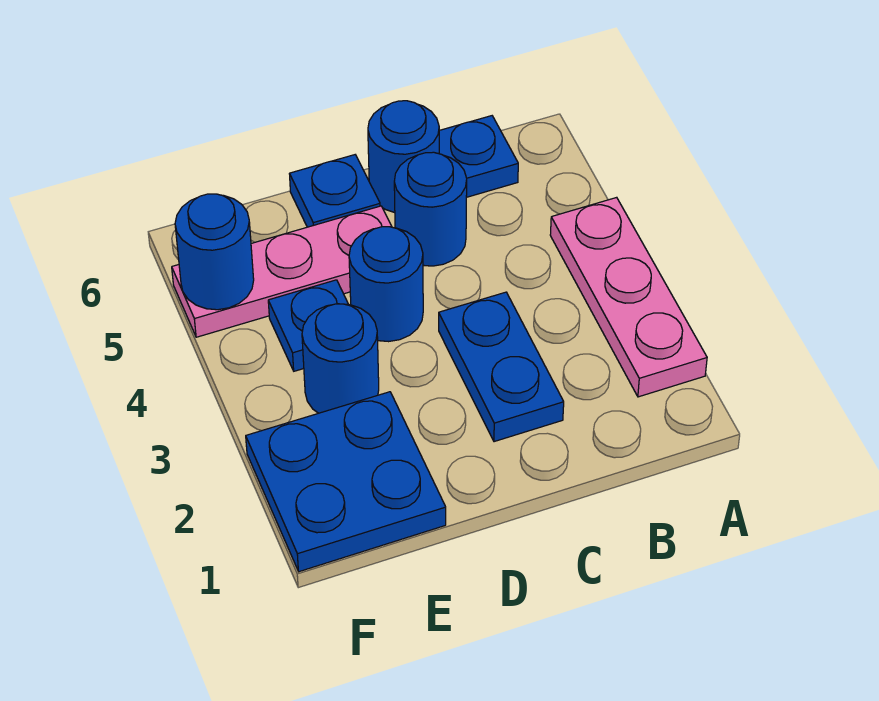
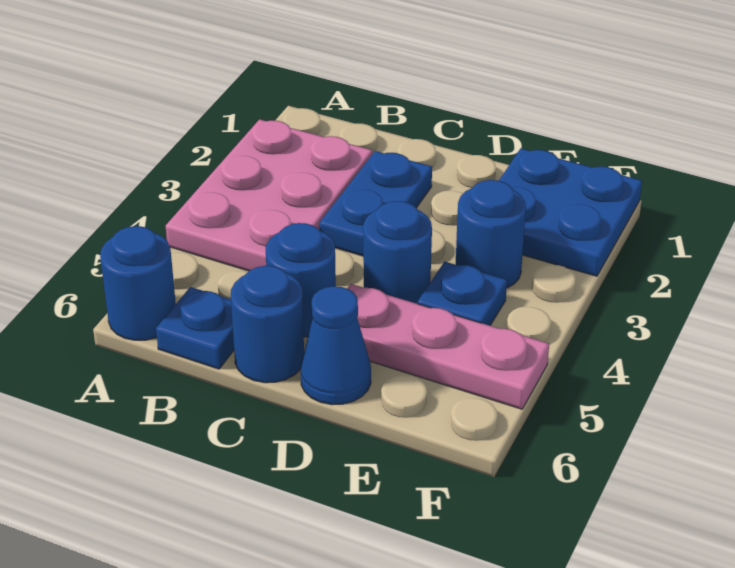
pink plate A2:A4 level 1 -> pink plate A2:B4 level 1
blue plate D6 level 1 -> blue cone D6 level 1
blue round brick F5 level 2 -> blue round brick A6 level 1

